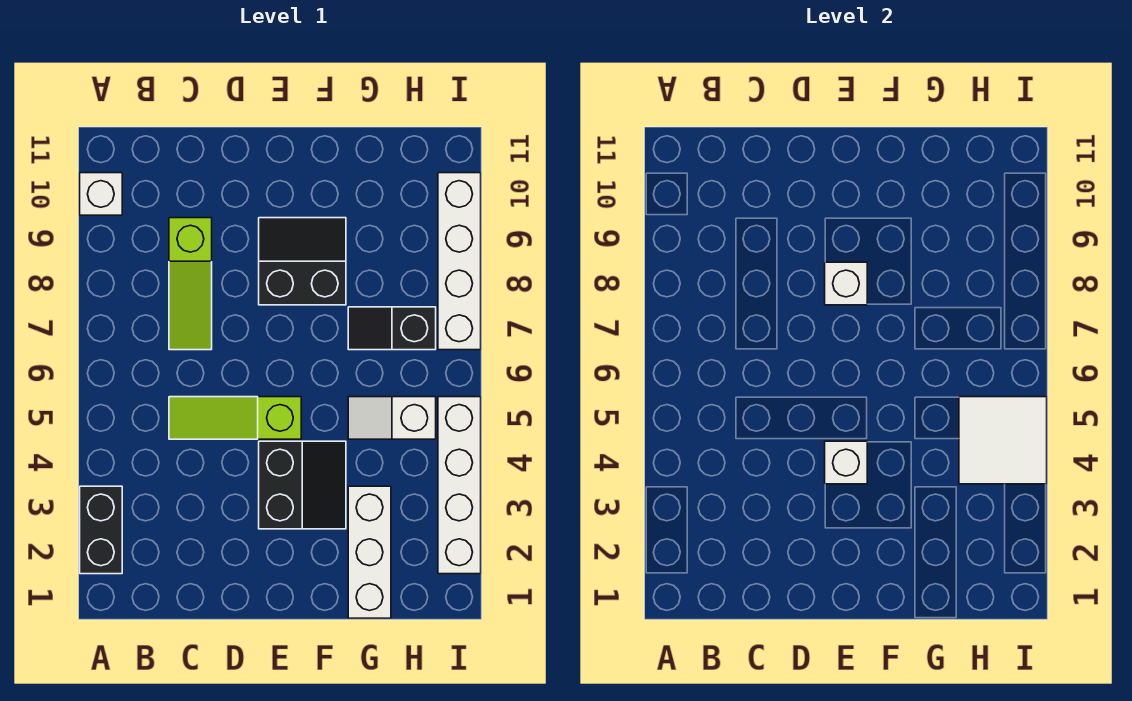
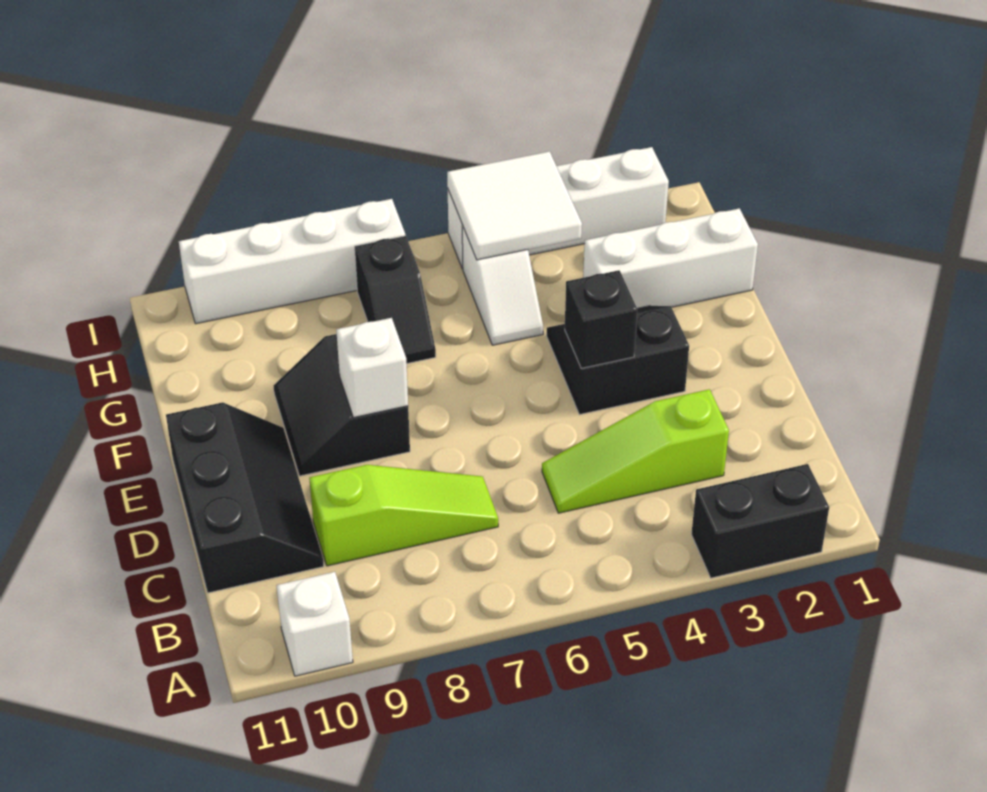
lime slope C5:E5 level 1 top E -> lime slope C3:C5 level 1 top 3
none -> black slope C10:E11 level 1 top 11
white brick E4 level 2 -> black brick E4 level 2

